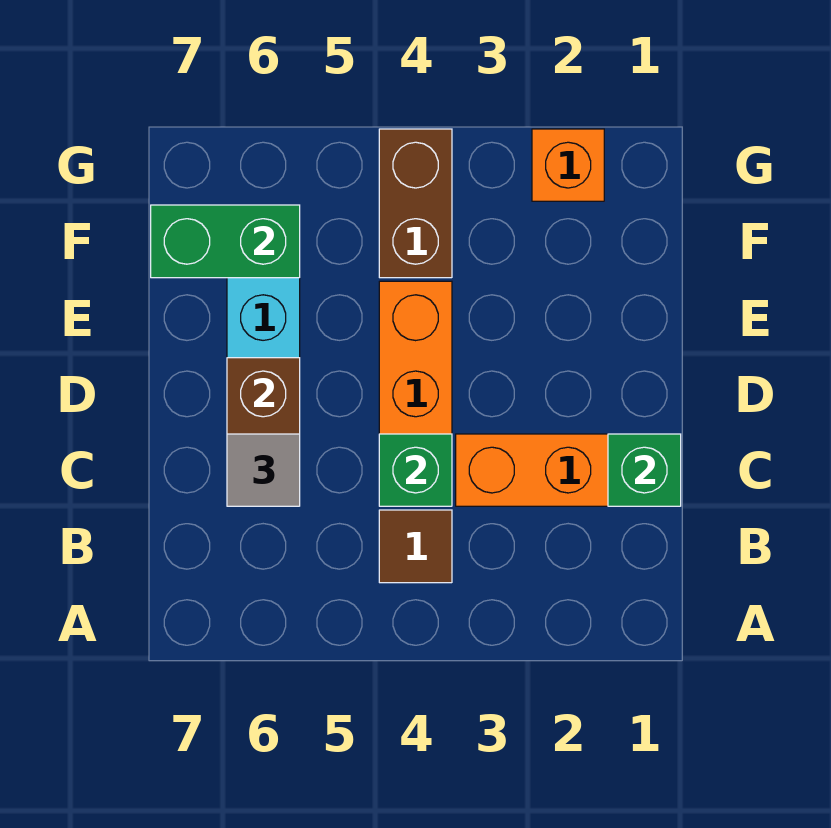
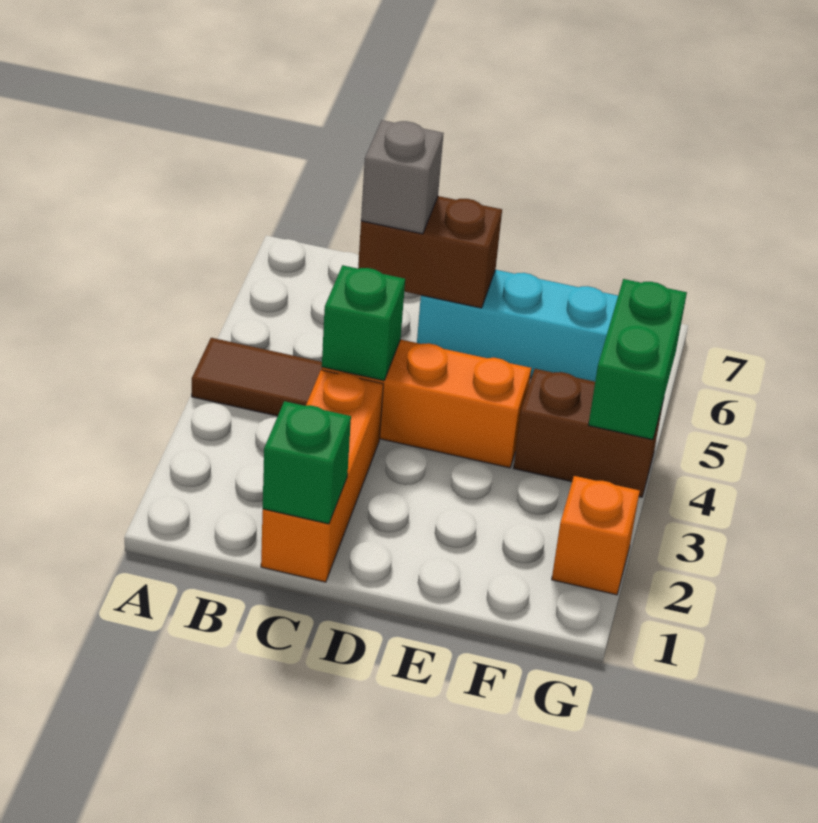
brown tile B4 level 1 -> brown tile A4:B4 level 1
grey tile C6 level 3 -> grey brick C6 level 3
green brick F6:F7 level 2 -> green brick G4:G5 level 2

